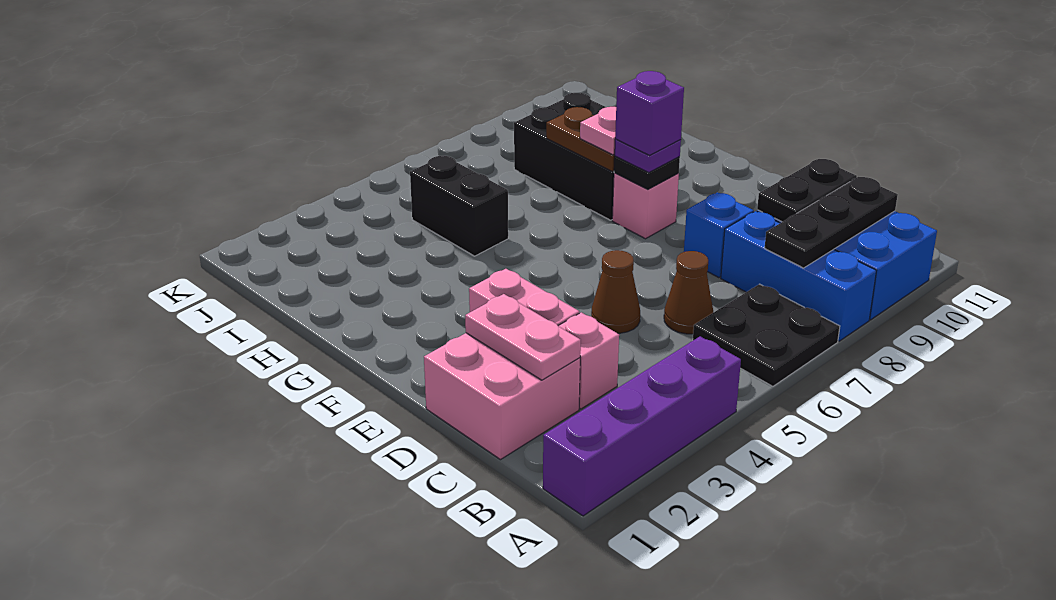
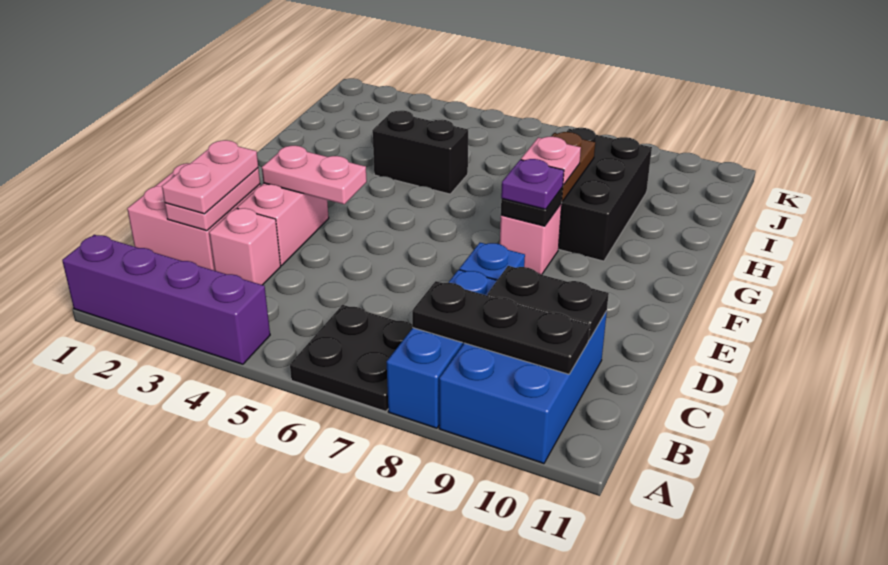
none -> pink plate C2:D2 level 3
brown cone C6 level 1 -> none
brown cone D5 level 1 -> none
none -> pink plate E3:E4 level 2
purple brick F8 level 4 -> none
black brick H5:I5 level 1 -> black brick H4:H5 level 1

